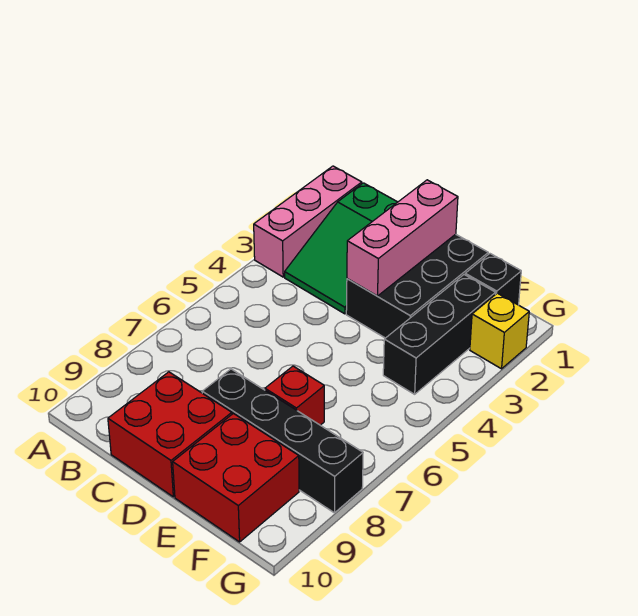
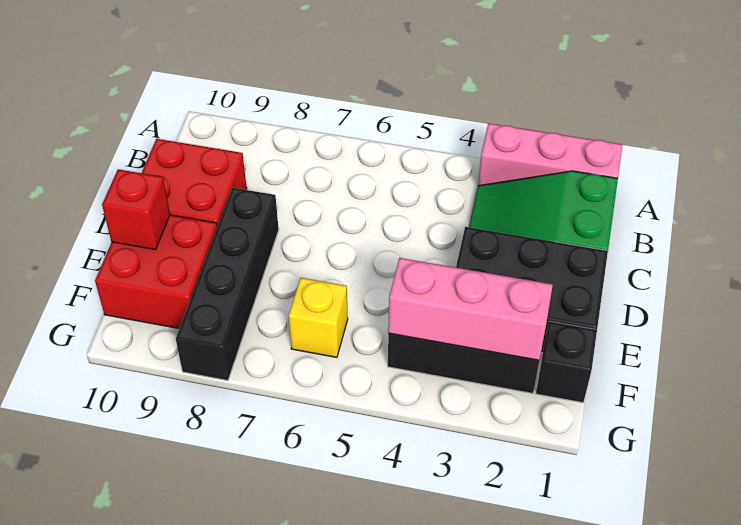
pink brick D1:D3 level 2 -> pink brick F2:F4 level 2
red brick E7 level 1 -> red brick E10 level 2
yellow brick G2 level 1 -> yellow brick F6 level 1

